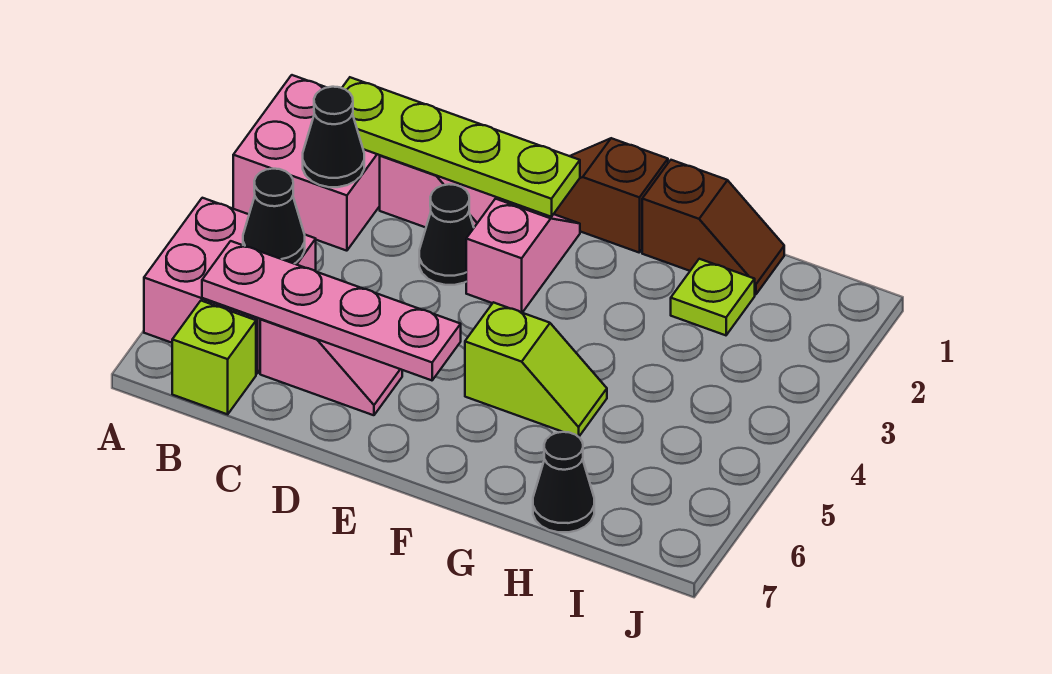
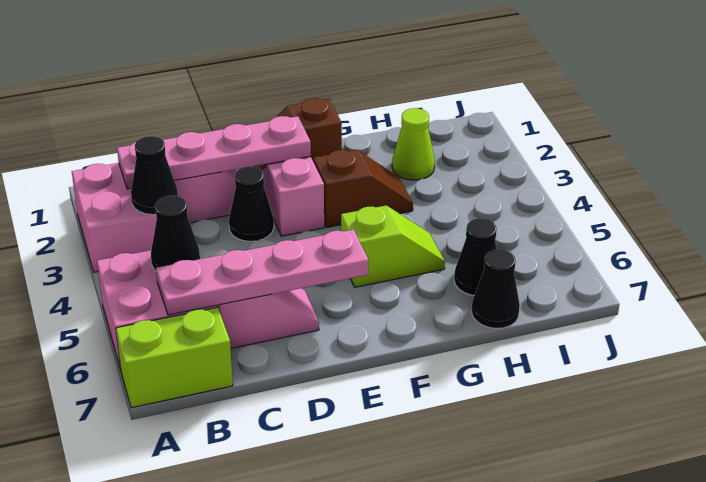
lime plate B2:E2 level 2 -> pink plate B2:E2 level 2
lime brick B7 level 1 -> lime brick A7:B7 level 1
brown slope G1:H1 level 1 top G -> brown slope F3:G3 level 1 top F
lime plate H2 level 1 -> lime cone H2 level 1
none -> black cone H6 level 1

